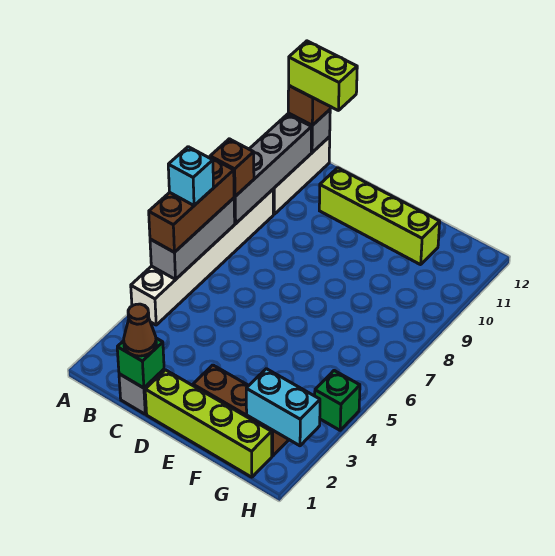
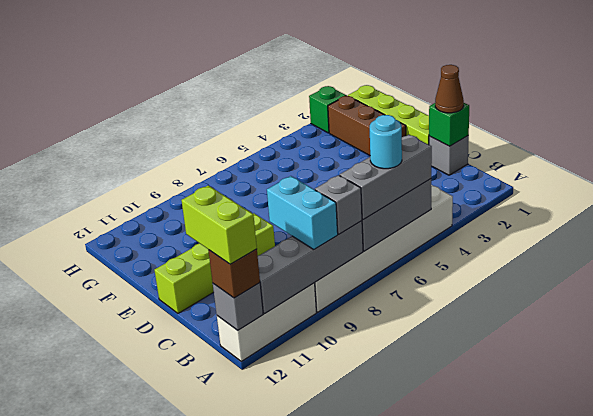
brown brick A5:A7 level 3 -> grey brick A5:A7 level 3
cyan brick A6 level 4 -> cyan round brick A6 level 4
brown brick A8 level 3 -> grey brick A8 level 3
lime brick C11:F11 level 1 -> lime brick D9:D12 level 1
cyan brick G2:H2 level 2 -> cyan brick A9:B9 level 3
green brick H4 level 1 -> green brick H2 level 1

